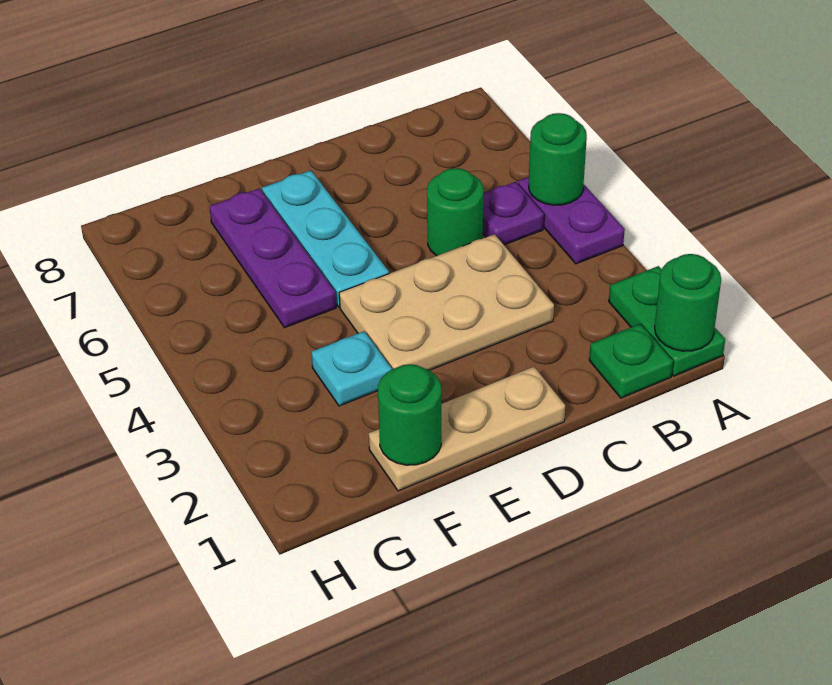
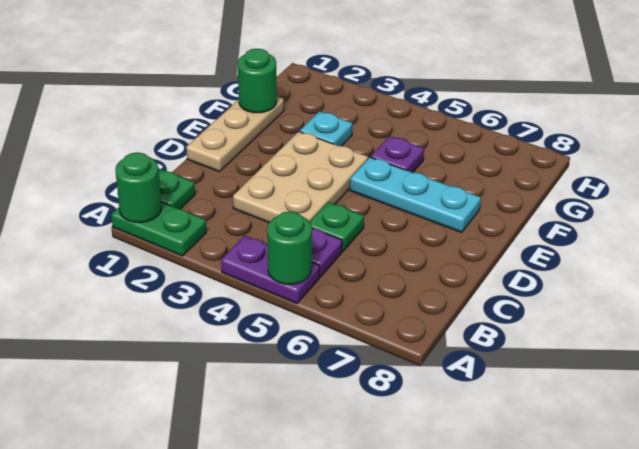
green round brick C5 level 1 -> green plate C5 level 1
purple plate F5:F7 level 1 -> purple plate F5 level 1

